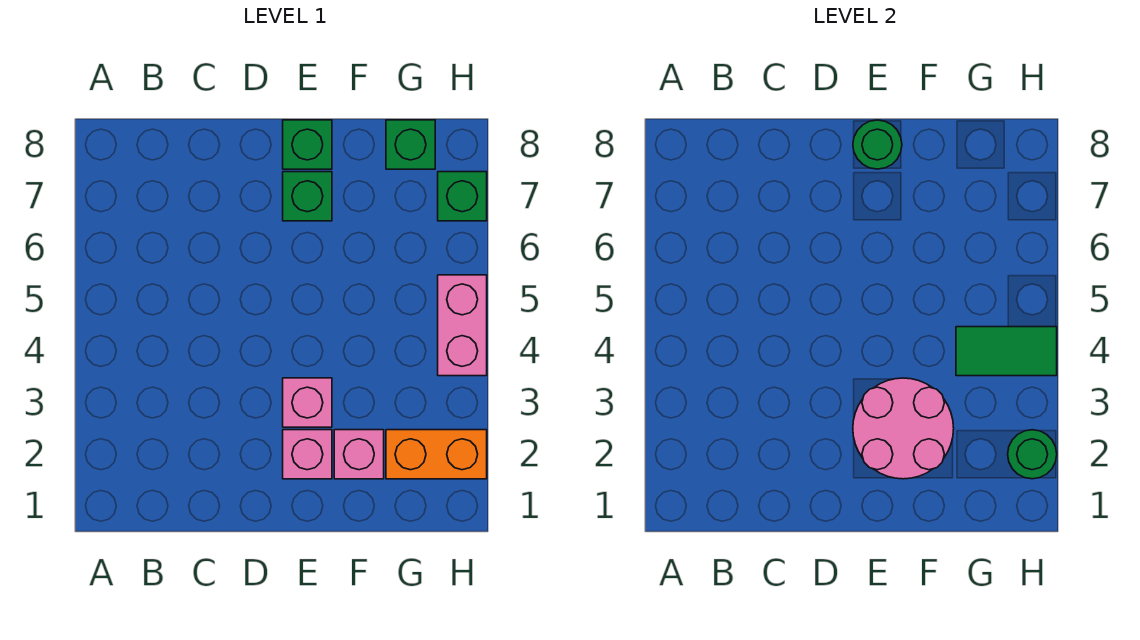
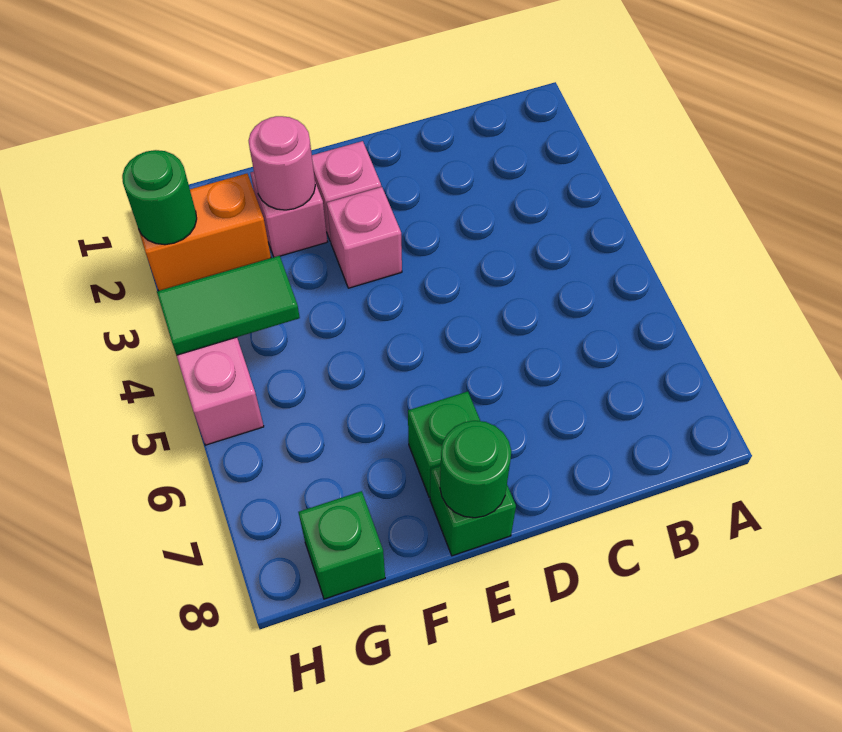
pink round brick E2:F3 level 2 -> pink round brick F2 level 2
green brick H7 level 1 -> none

